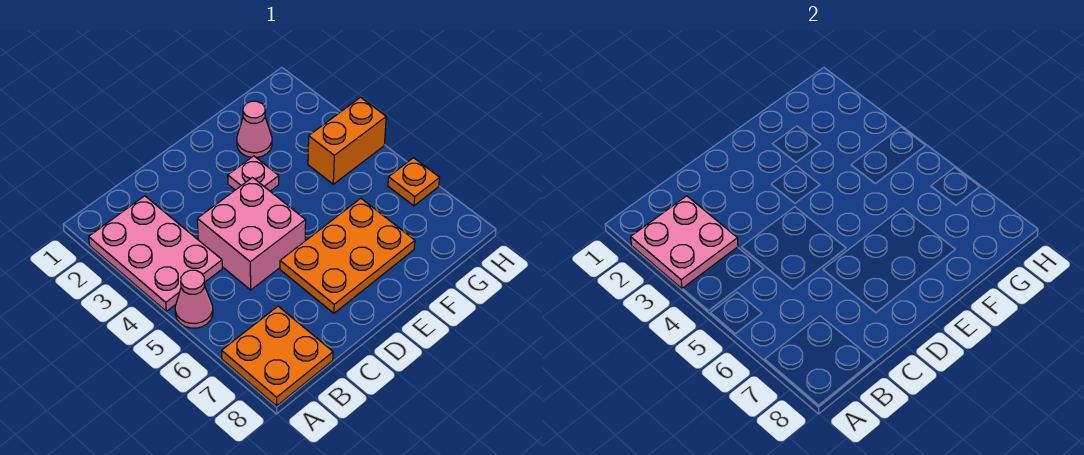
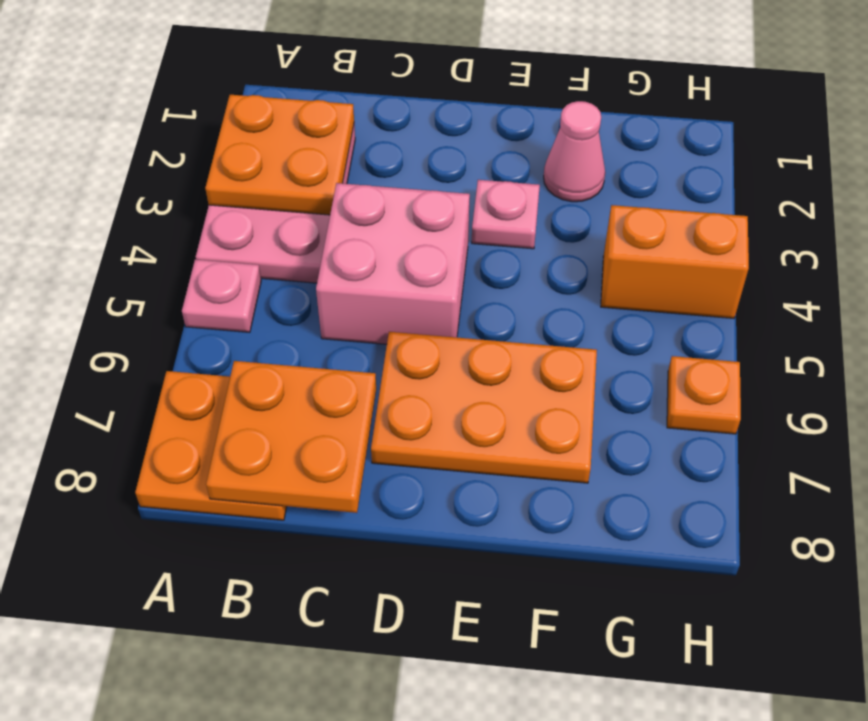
pink plate A2:B3 level 2 -> orange plate A2:B3 level 2
pink cone A5 level 1 -> pink plate A5 level 1
none -> orange plate B7:C8 level 2

